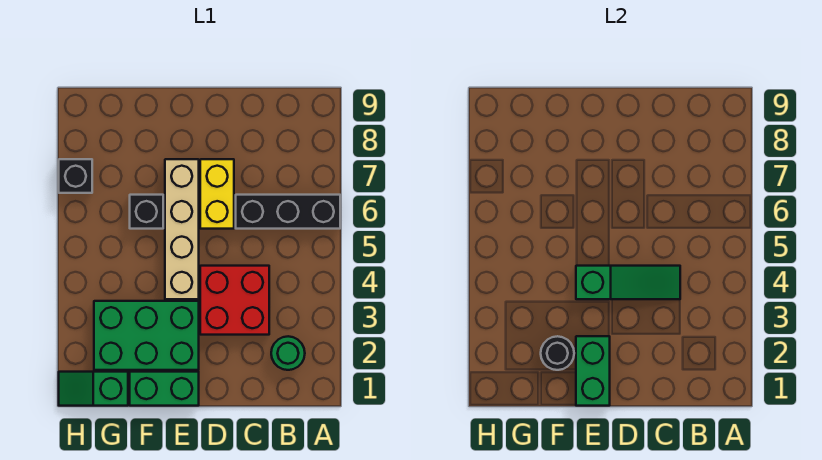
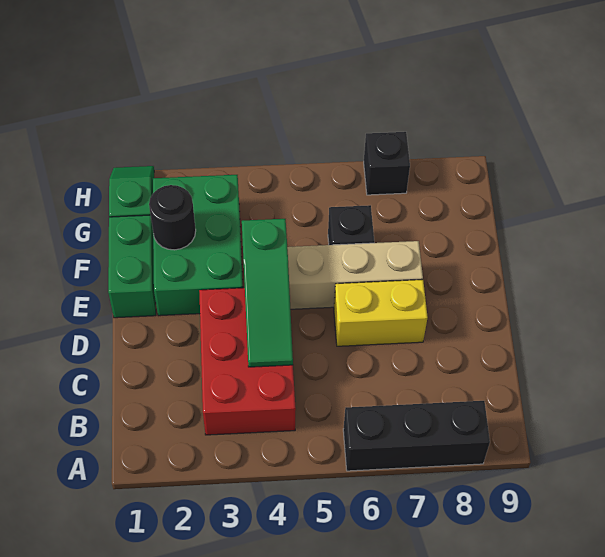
black brick A6:C6 level 1 -> black brick A6:A8 level 1
green round brick B2 level 1 -> none
red brick C3:D4 level 1 -> red brick B3:D4 level 1
green brick E1:E2 level 2 -> none

